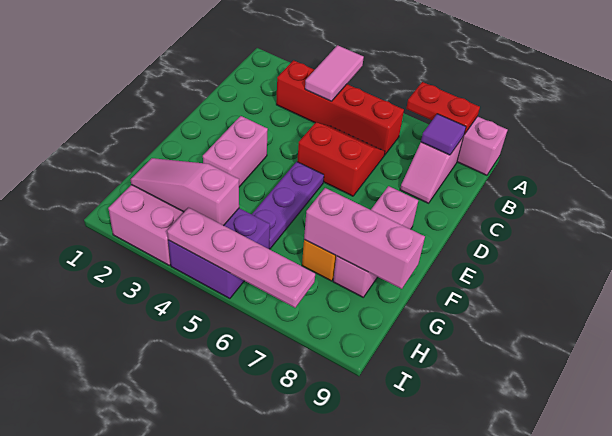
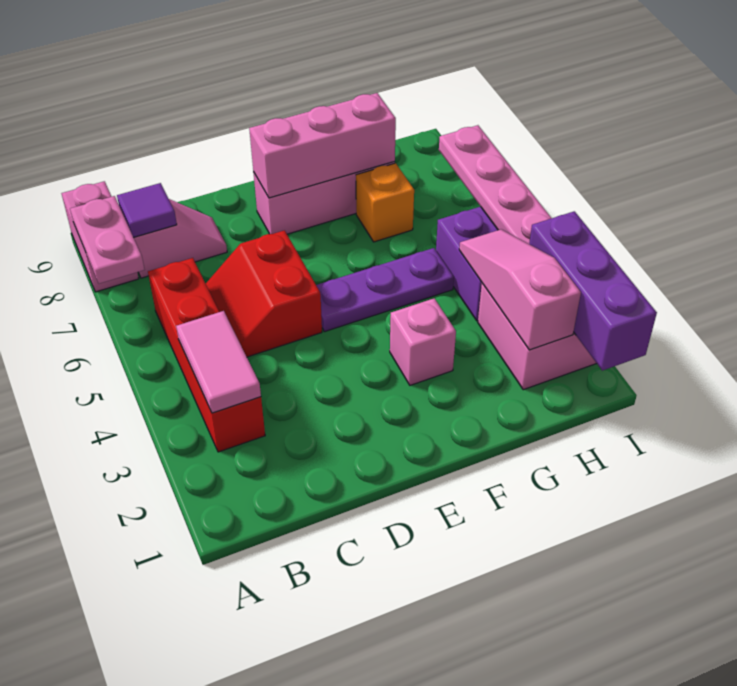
pink tile A4:B4 level 2 -> pink tile B3:B4 level 2
red plate A7:A8 level 2 -> pink plate A7:A8 level 2
pink brick E3:F3 level 1 -> pink brick F3 level 1
pink brick G7:G9 level 2 -> pink brick E8:G8 level 2
pink slope H2:H4 level 2 top 4 -> pink slope H2:H4 level 2 top 2
none -> purple brick I1:I3 level 2

